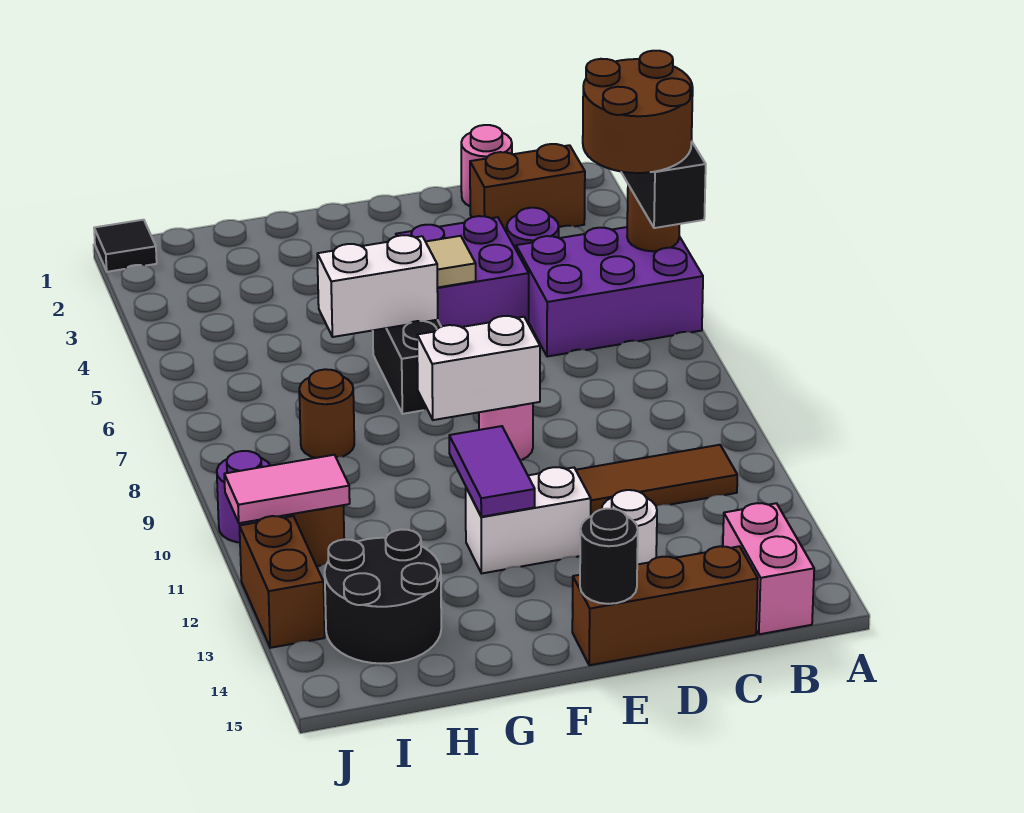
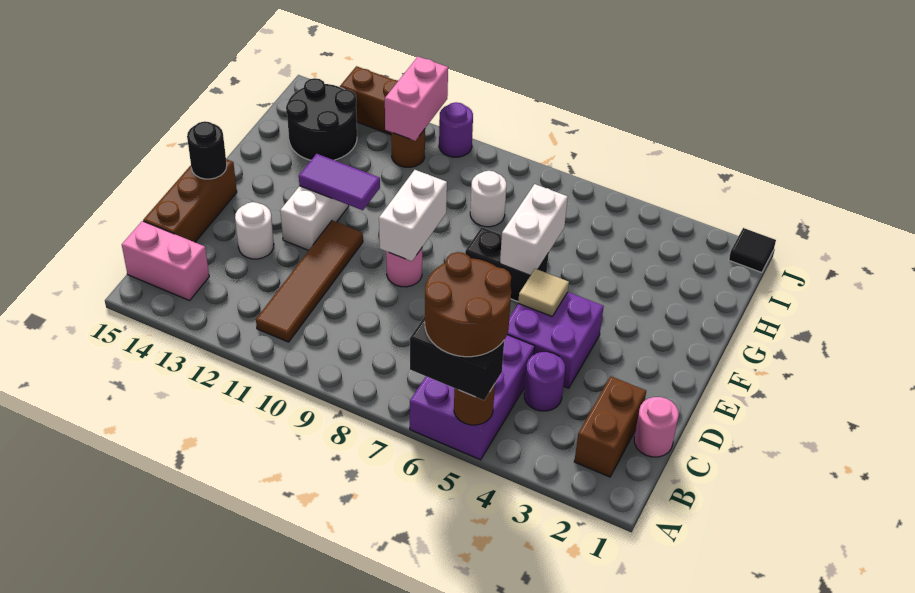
brown round brick H8 level 1 -> white round brick H8 level 1
pink tile I11:J11 level 2 -> pink brick I11:J11 level 2

